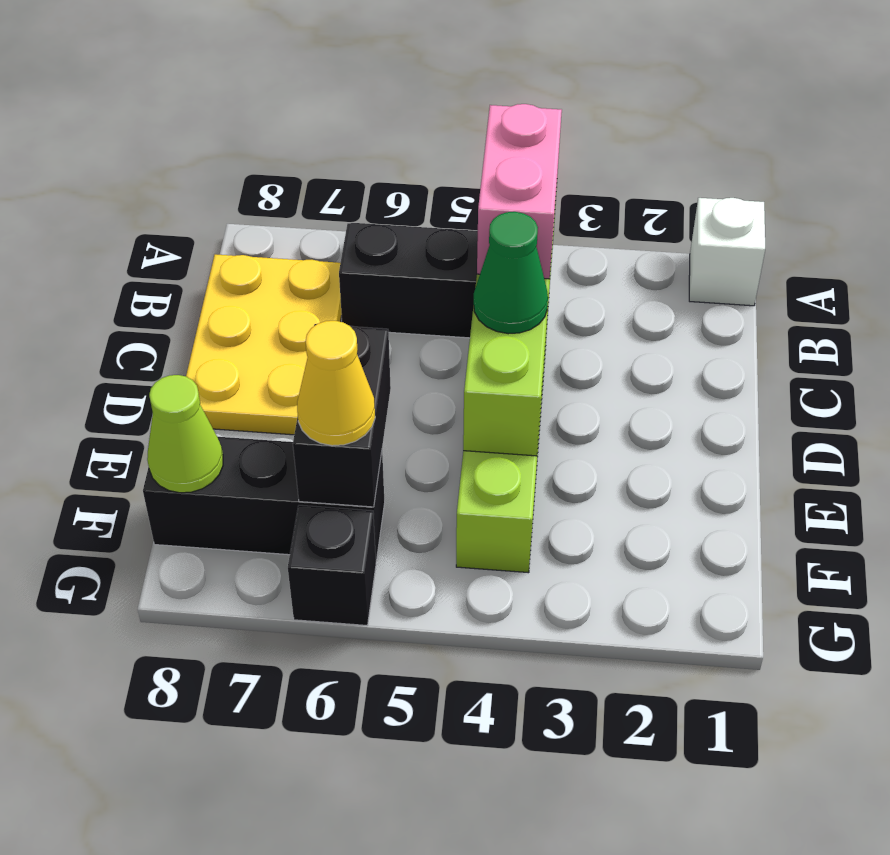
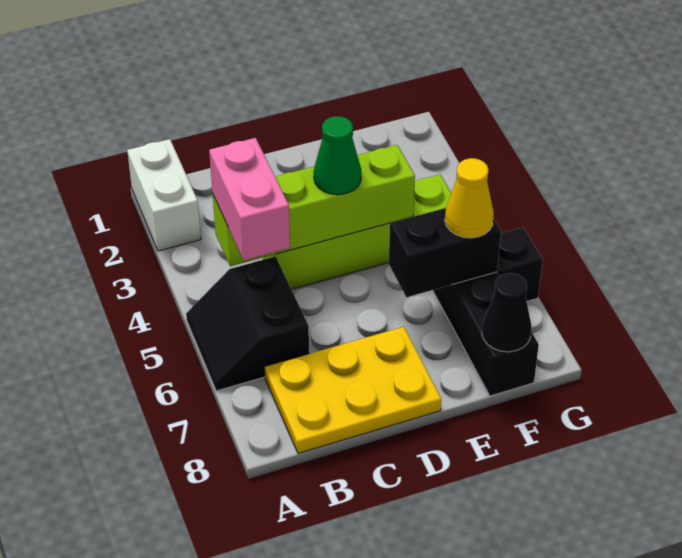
white brick A1 level 1 -> white brick A1:A2 level 1
pink brick B4:C4 level 3 -> pink brick B4:B5 level 3
lime cone F8 level 2 -> black cone F8 level 2

